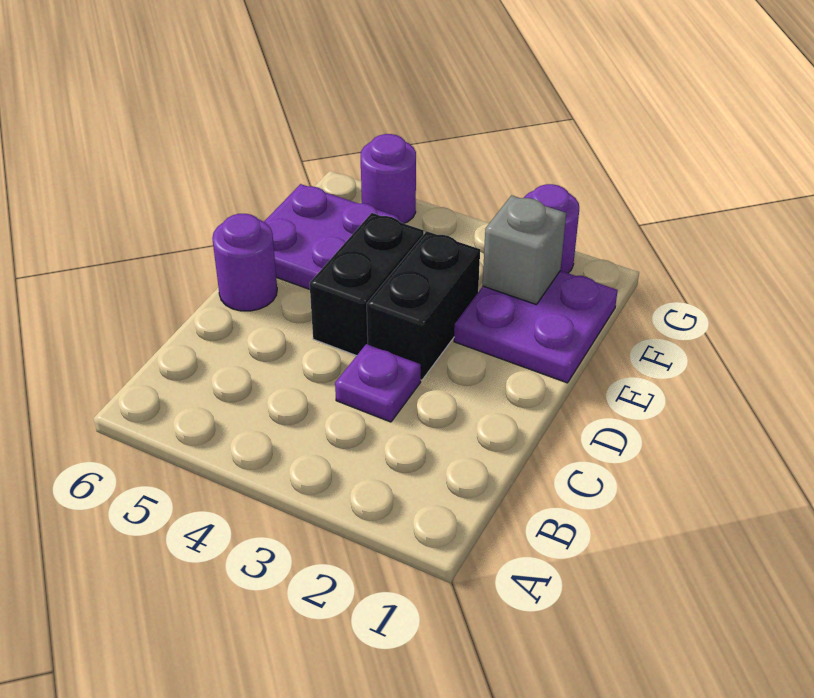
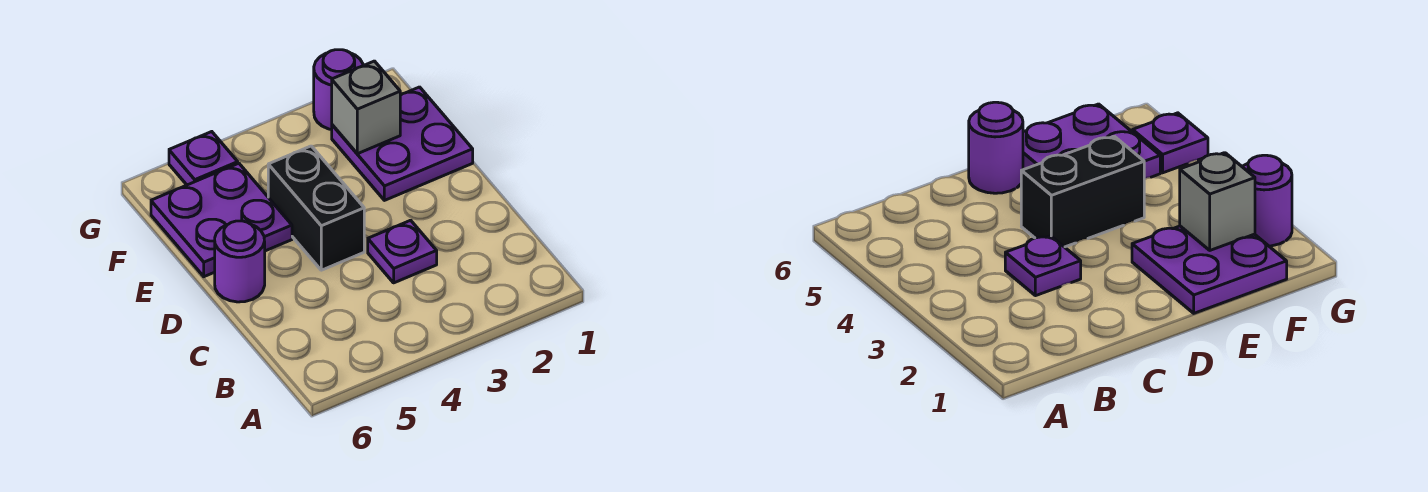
black brick D3:E3 level 1 -> none
purple round brick G5 level 1 -> purple plate G5 level 1

